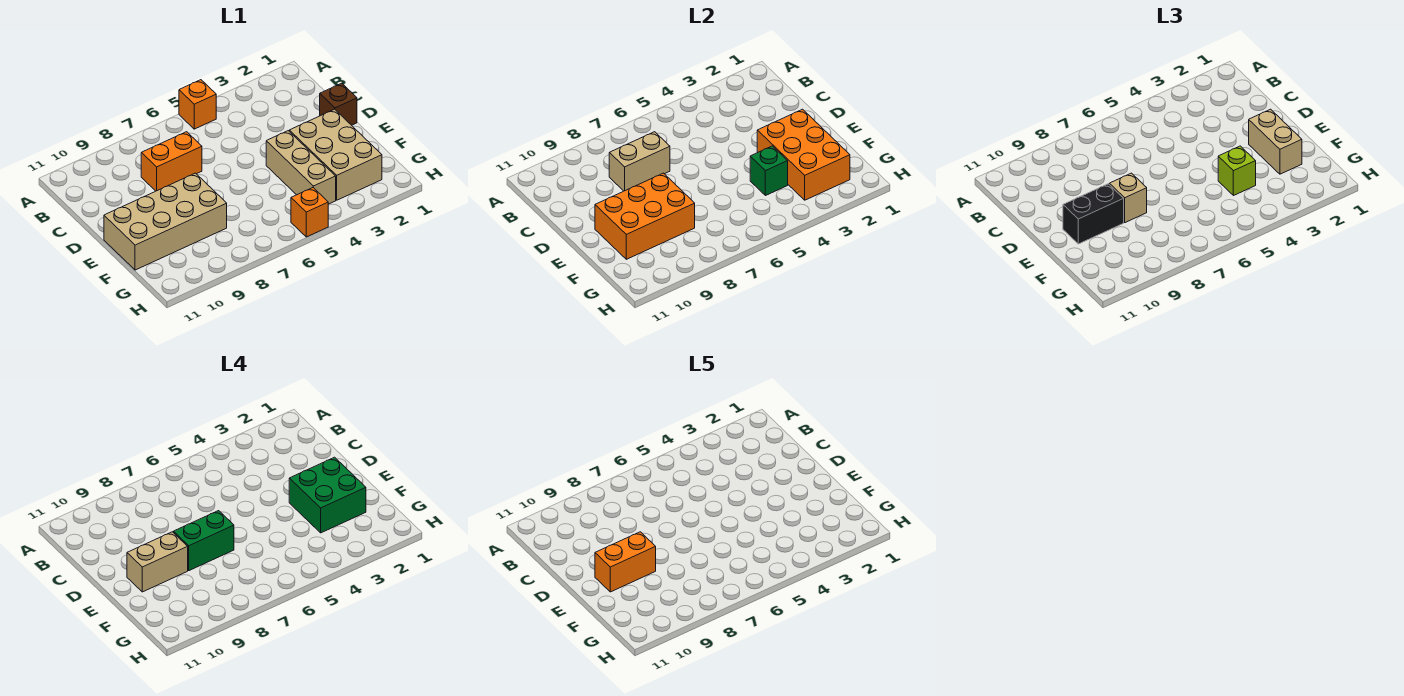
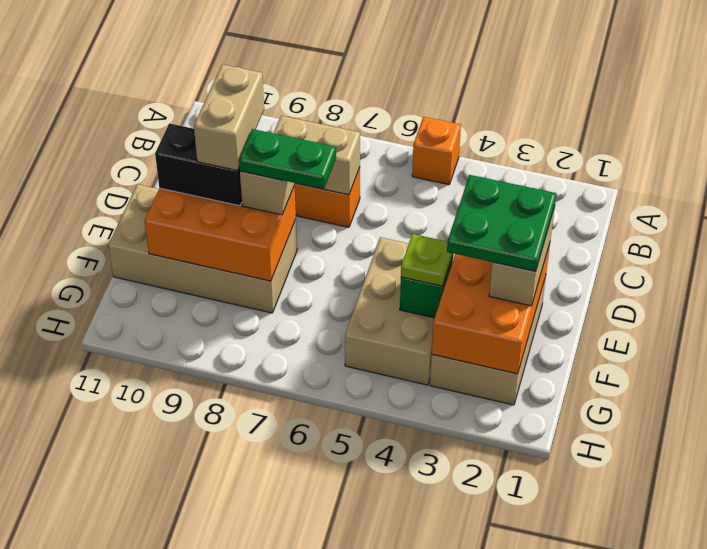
brown brick D1 level 1 -> none
green brick E2:F3 level 4 -> green plate E2:F3 level 4
tan brick E4:G4 level 1 -> tan brick E4:G5 level 1
green brick E7:E8 level 4 -> green plate E7:E8 level 4
tan brick E9:E10 level 4 -> tan brick D9:E9 level 4
orange brick E9:E10 level 5 -> none
lime brick F4 level 3 -> lime plate F4 level 3
orange brick H5 level 1 -> none

